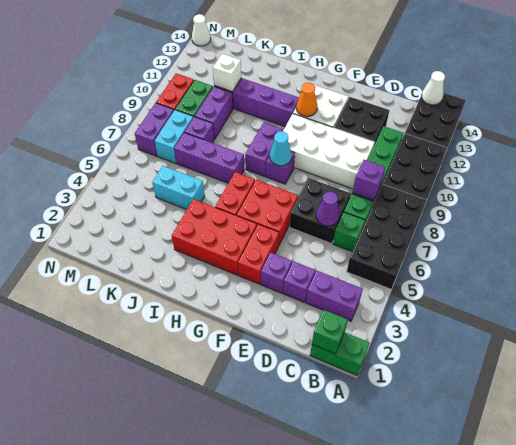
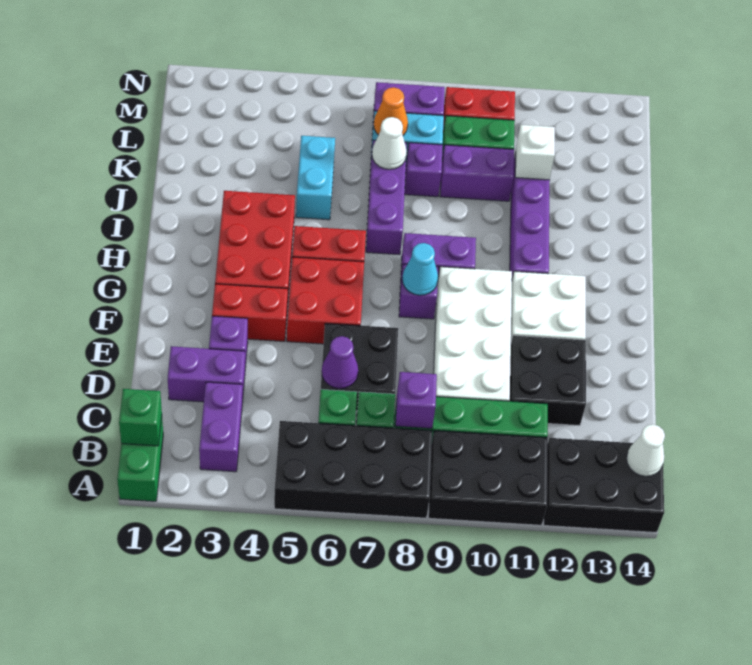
purple brick D3 level 1 -> purple brick D2:D3 level 1
orange cone G11 level 2 -> orange cone L7 level 2
white cone N14 level 1 -> white cone K7 level 2

